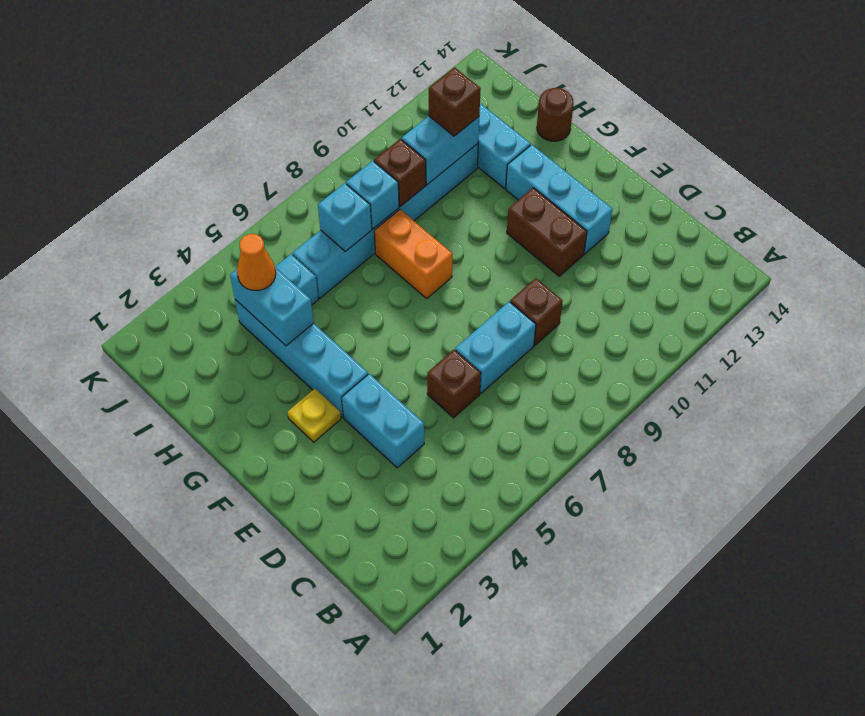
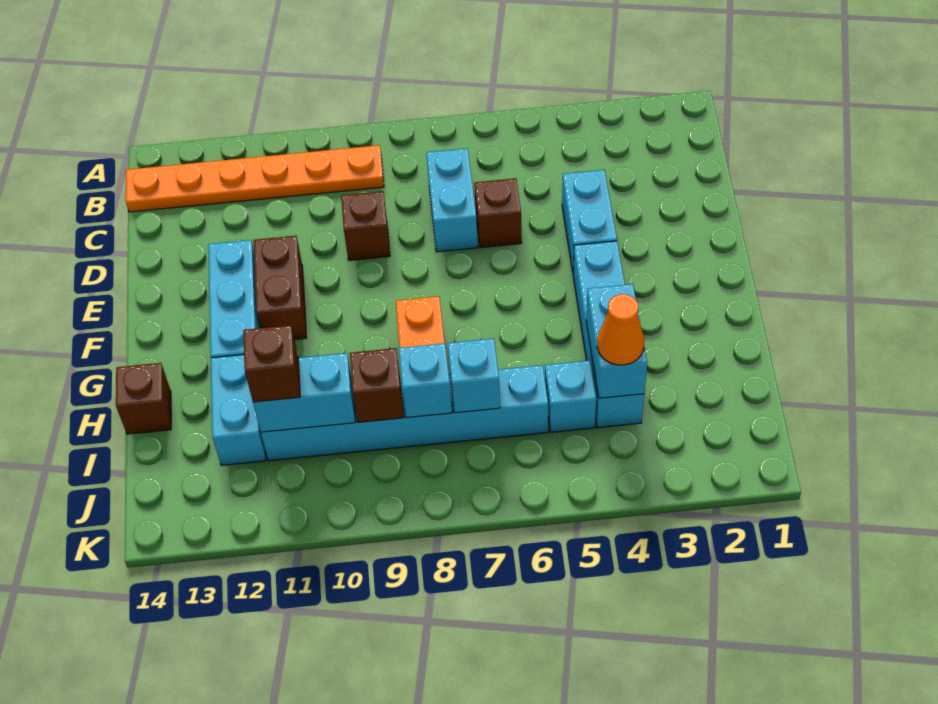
none -> orange plate B9:B14 level 1
cyan brick D7:D8 level 1 -> cyan brick C7:D7 level 1
yellow plate F3 level 1 -> none
brown round brick H14 level 1 -> brown brick H14 level 1

